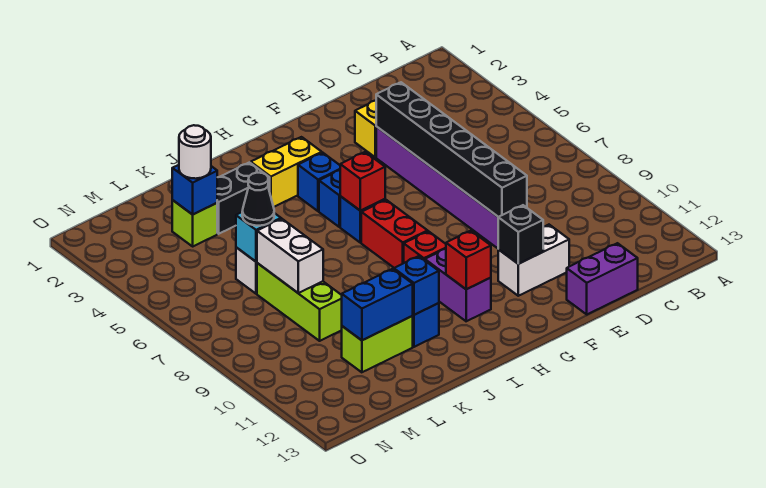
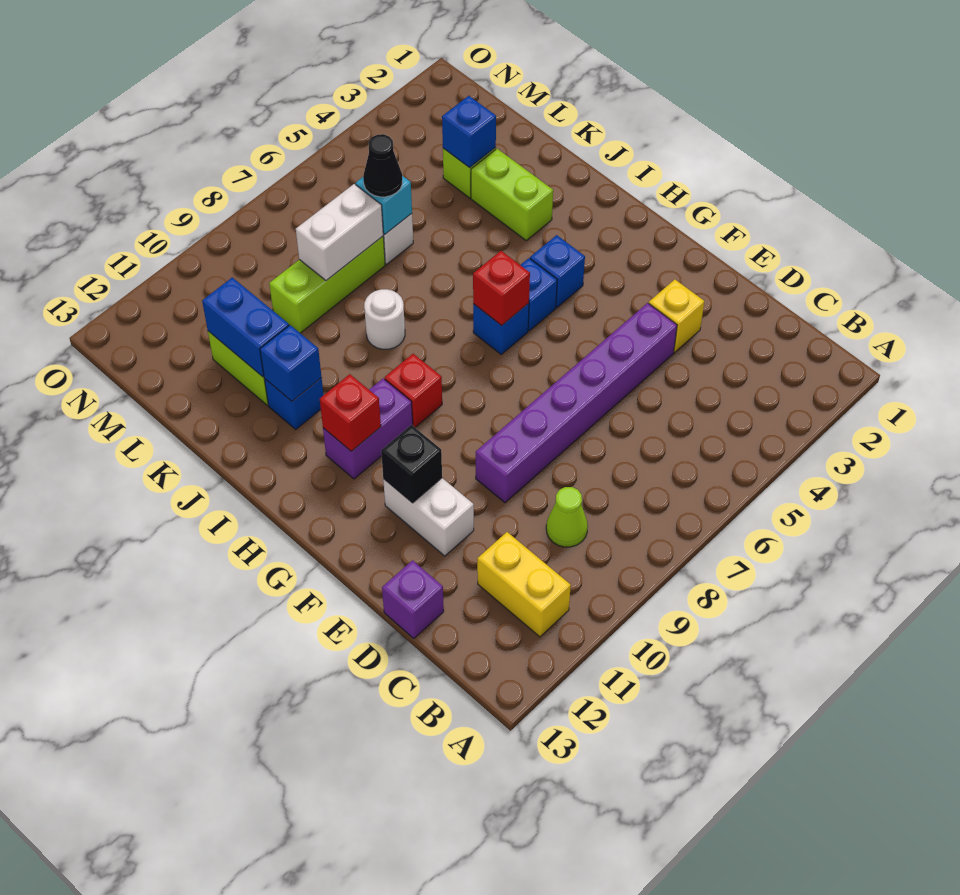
none -> lime cone C9 level 1
purple brick D13:E13 level 1 -> purple brick D13 level 1
black brick E4:E9 level 2 -> none
yellow brick H3:I3 level 1 -> yellow brick B11:C11 level 1
red brick H7:H8 level 1 -> none
black brick J3:K3 level 1 -> lime brick J3:K3 level 1
white round brick L3 level 3 -> white round brick J8 level 1

